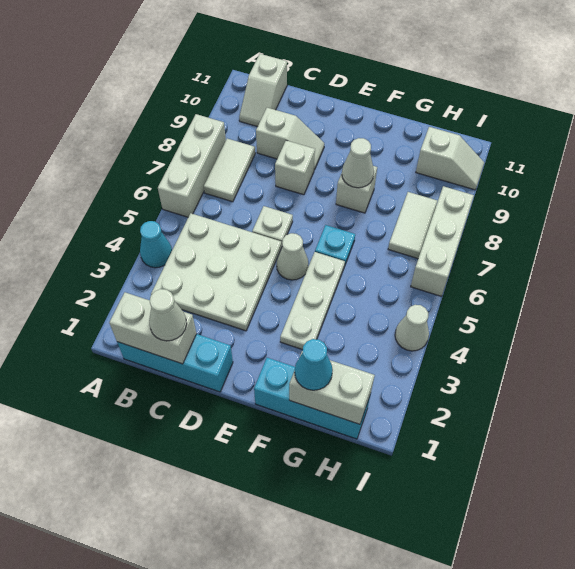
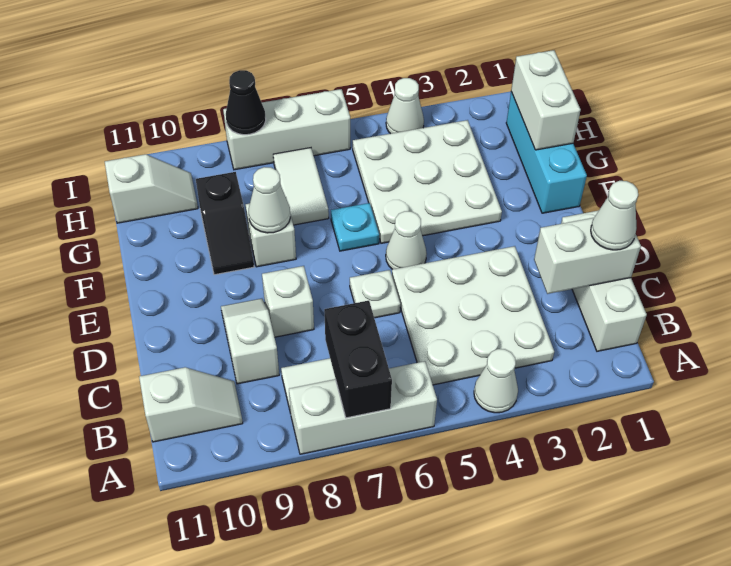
cyan cone A4 level 1 -> white cone A4 level 1
none -> black brick A7:B7 level 2
cyan brick B1:D1 level 1 -> white brick B1:D1 level 1
white brick B1:C1 level 2 -> white brick C1:C2 level 2
white plate F3:F5 level 1 -> white plate F3:H5 level 1
none -> black slope F9:G9 level 1 top G
cyan cone G1 level 3 -> none
white tile H7:H8 level 1 -> white tile G7:H7 level 1
white slope H10:I10 level 1 top H -> white slope H10:H11 level 1 top 11
none -> black cone I8 level 2

